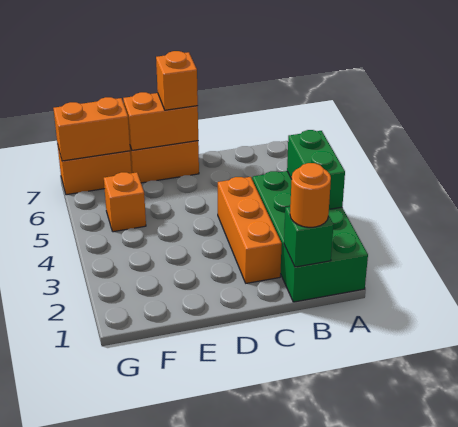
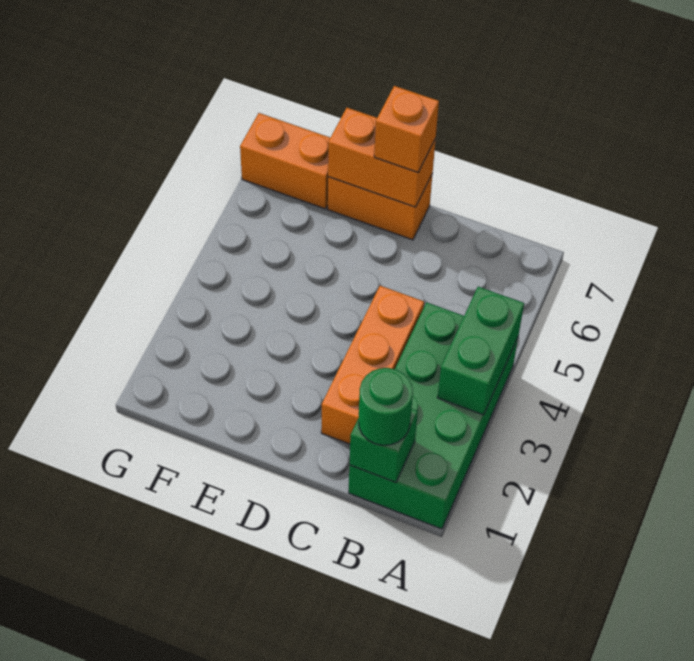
orange round brick B1 level 3 -> green round brick B1 level 3
orange brick F5 level 1 -> none
orange brick F7:G7 level 2 -> none

